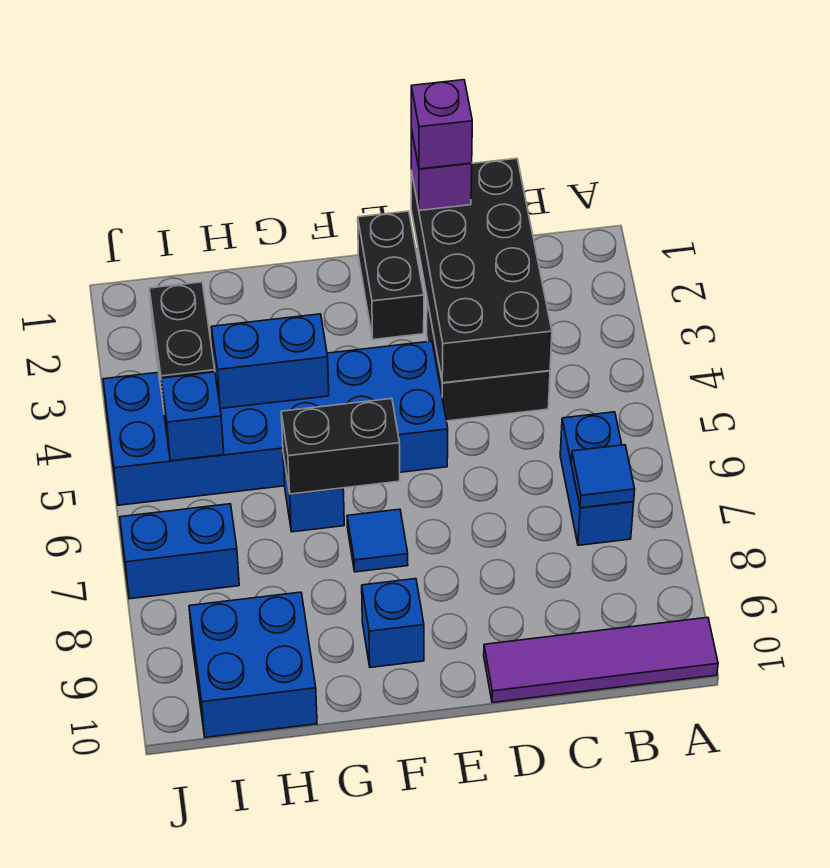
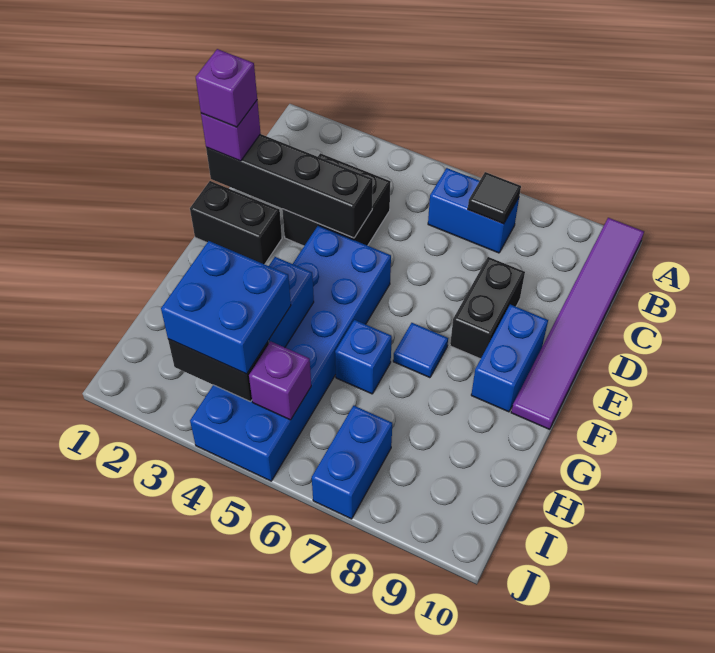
purple tile A10:D10 level 1 -> purple tile A10:F10 level 1
blue tile B7 level 2 -> black tile B7 level 2
black brick C1:D4 level 2 -> black brick D1:D4 level 2
black brick F6:G6 level 2 -> black brick D8:E8 level 1
blue brick F9 level 1 -> blue brick E9:F9 level 1
blue brick H9:I10 level 1 -> blue brick H3:I4 level 3
blue brick I5 level 2 -> purple brick I5 level 2

